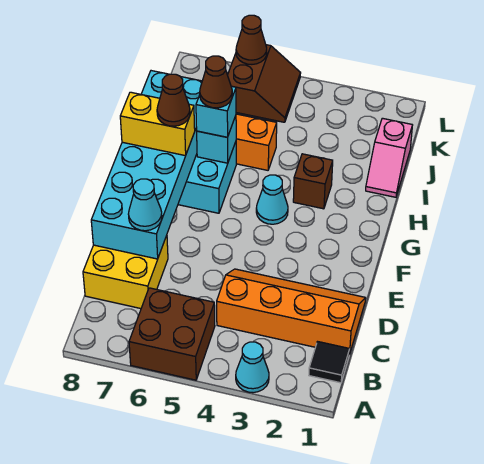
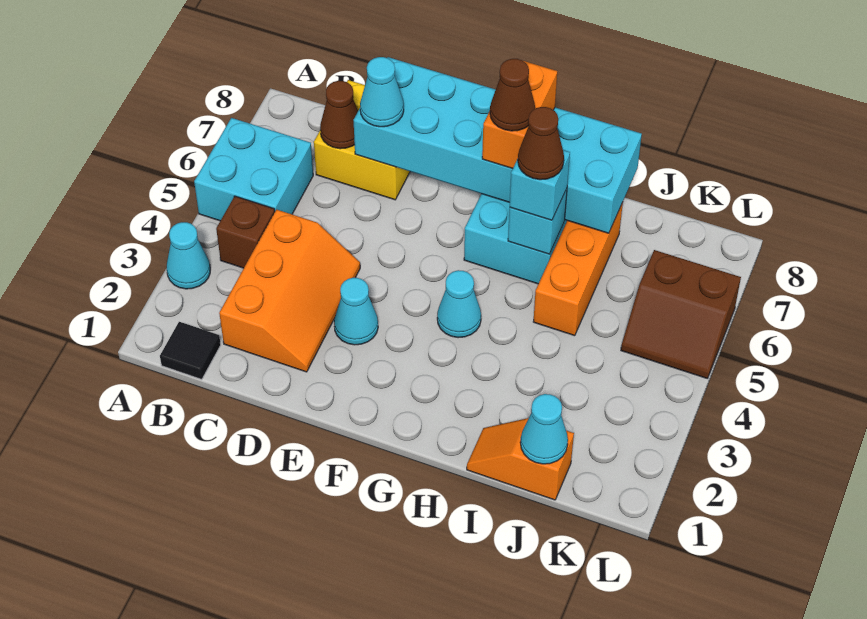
brown brick A5:B6 level 1 -> cyan brick A5:B6 level 1
orange slope C1:D4 level 1 top C -> orange slope C2:D4 level 1 top C
none -> cyan cone E3 level 1
yellow brick G7:G8 level 3 -> orange brick G7:G8 level 3
brown brick H3 level 1 -> brown brick B4 level 1
pink slope I1:J1 level 1 top J -> orange slope I1:J1 level 1 top J
none -> cyan cone J1 level 2
brown cone L6 level 2 -> brown cone C7 level 2

